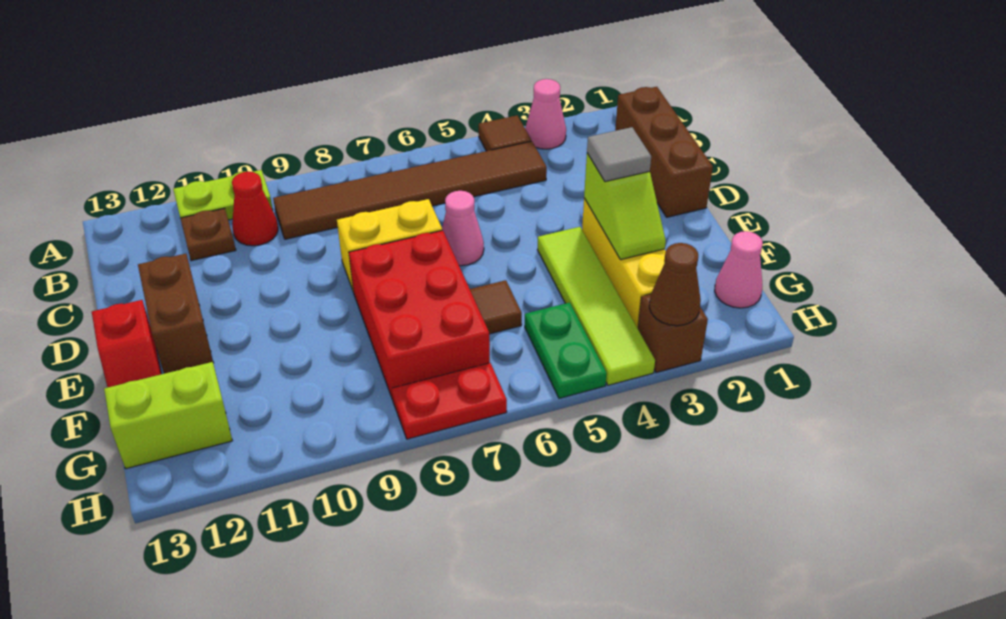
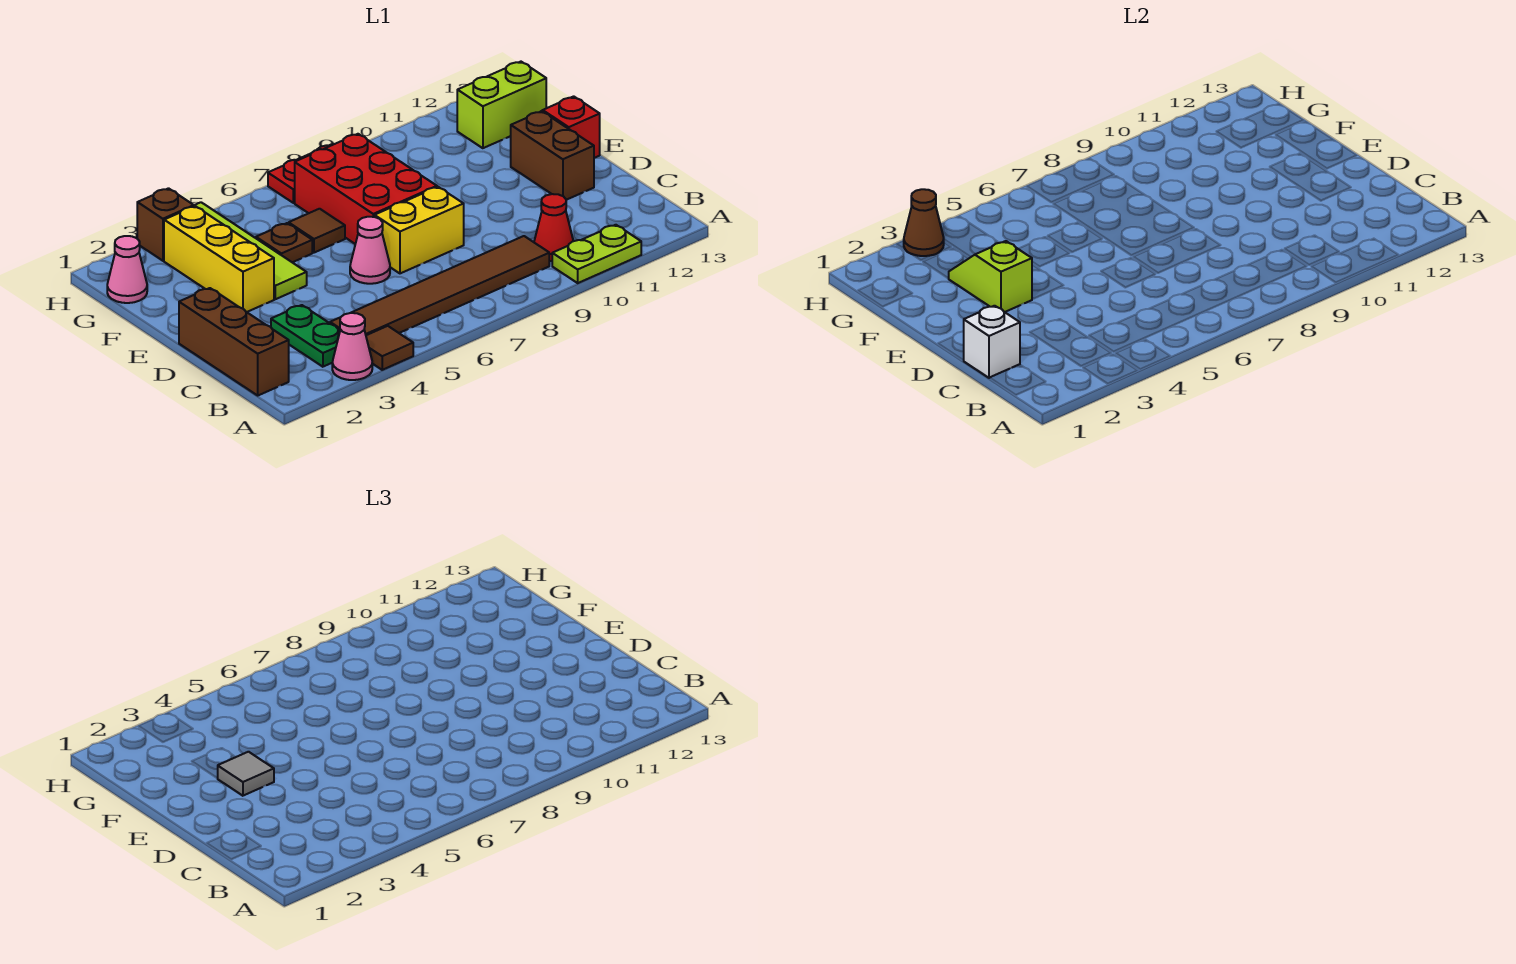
brown plate B11 level 1 -> brown plate F5 level 1
none -> white brick C1 level 2
green plate G5:H5 level 1 -> green plate B3:C3 level 1

